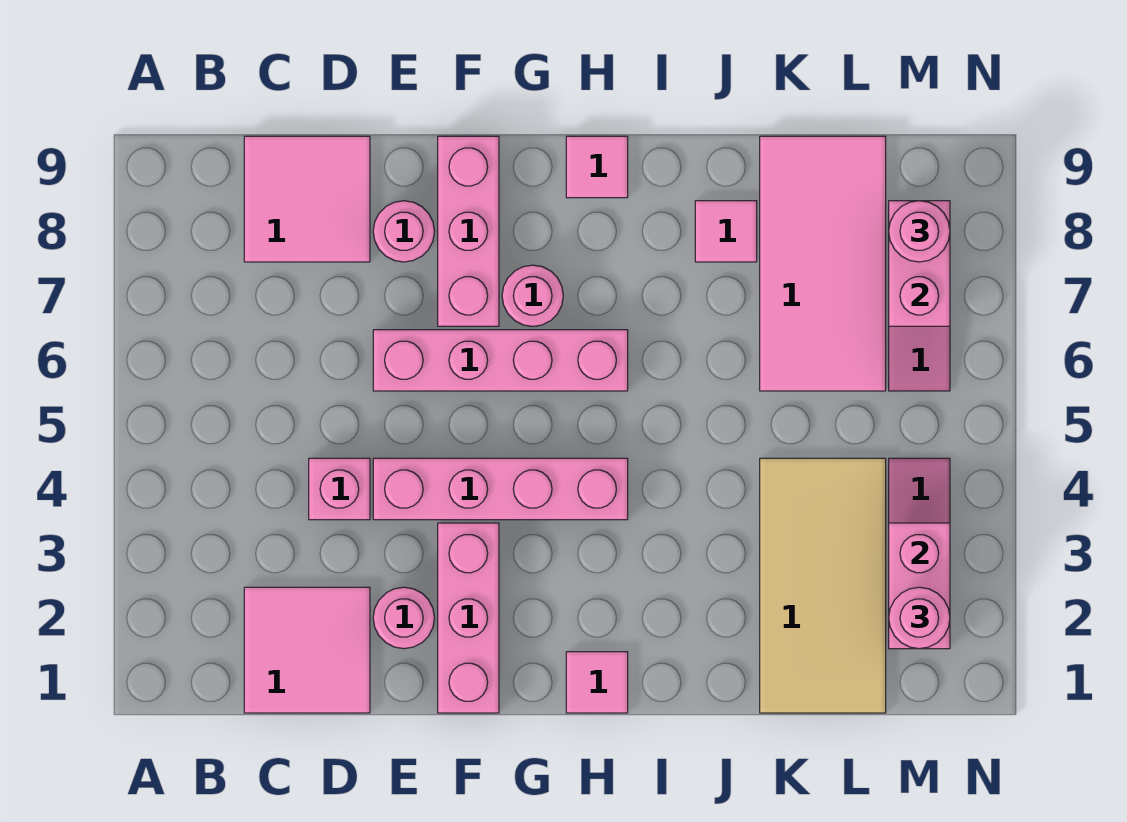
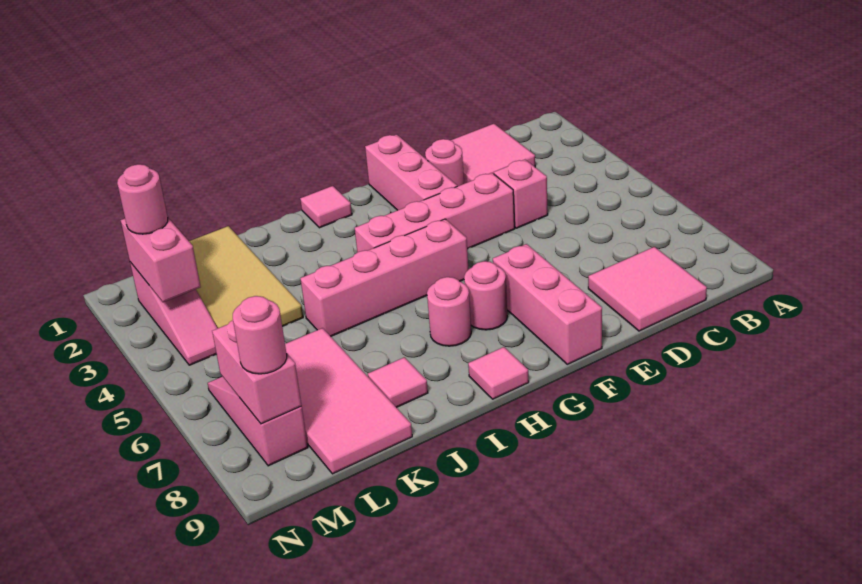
pink brick E6:H6 level 1 -> pink brick G5:J5 level 1
pink round brick E8 level 1 -> pink round brick H7 level 1

